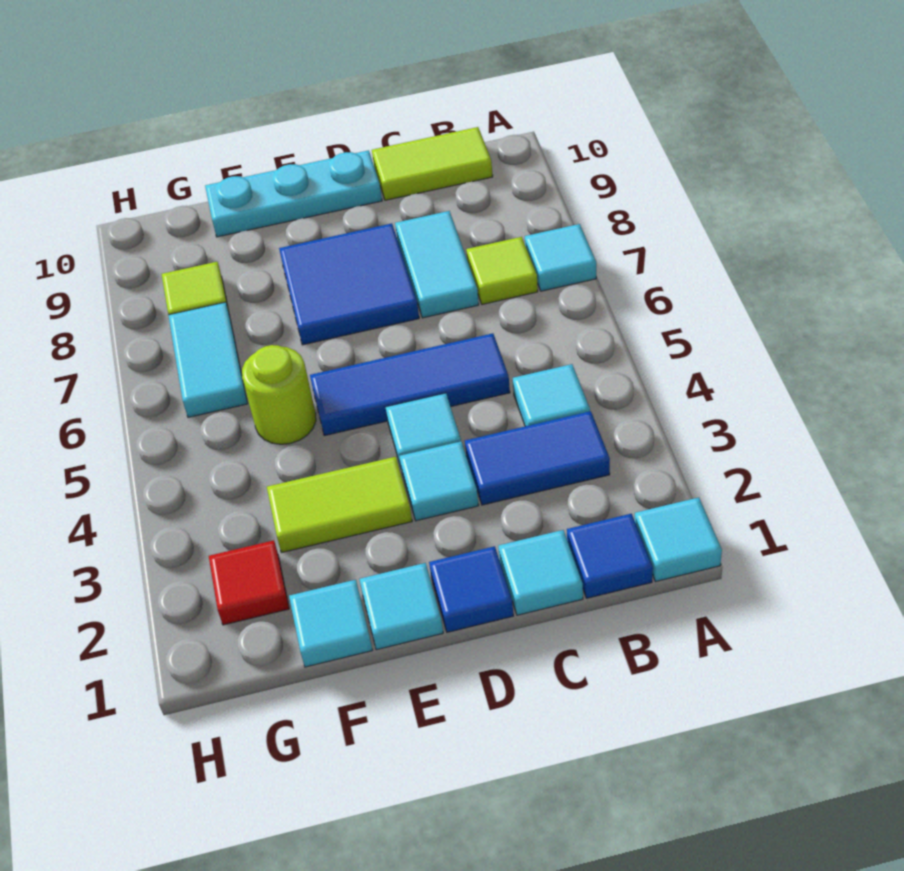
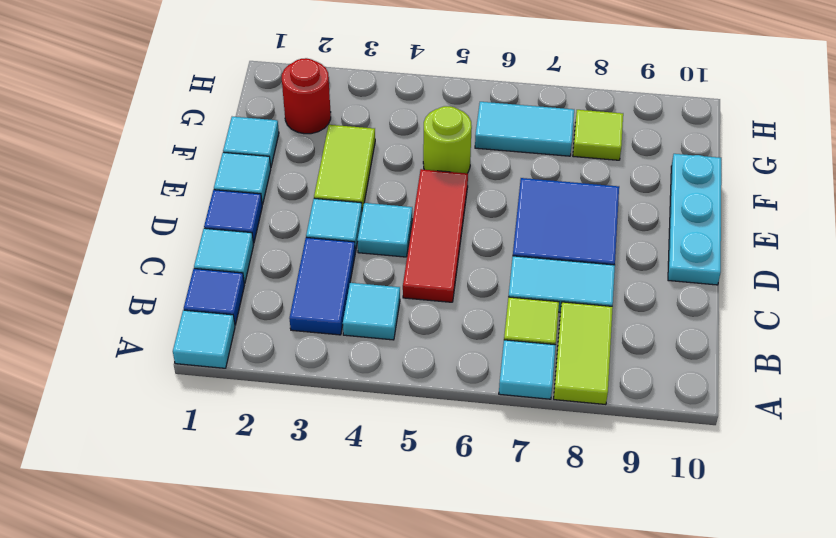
lime tile B10:C10 level 1 -> lime tile A8:B8 level 1
blue tile C5:E5 level 1 -> red tile C5:E5 level 1
red tile G2 level 1 -> red round brick G2 level 1

